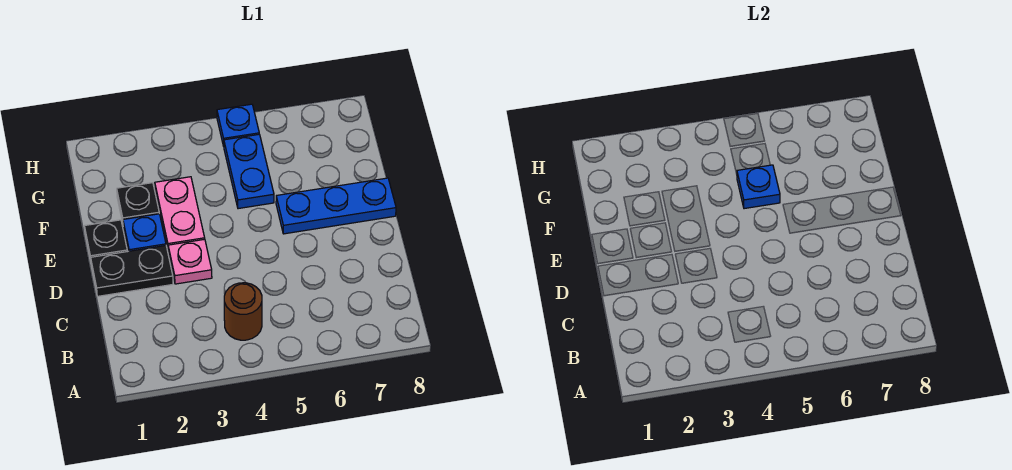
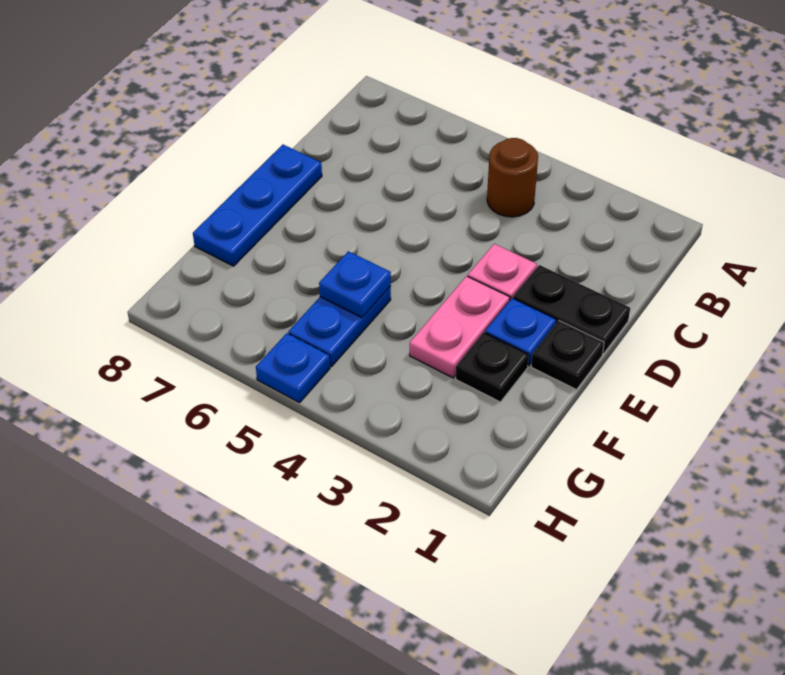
blue plate E6:E8 level 1 -> blue plate D8:F8 level 1

